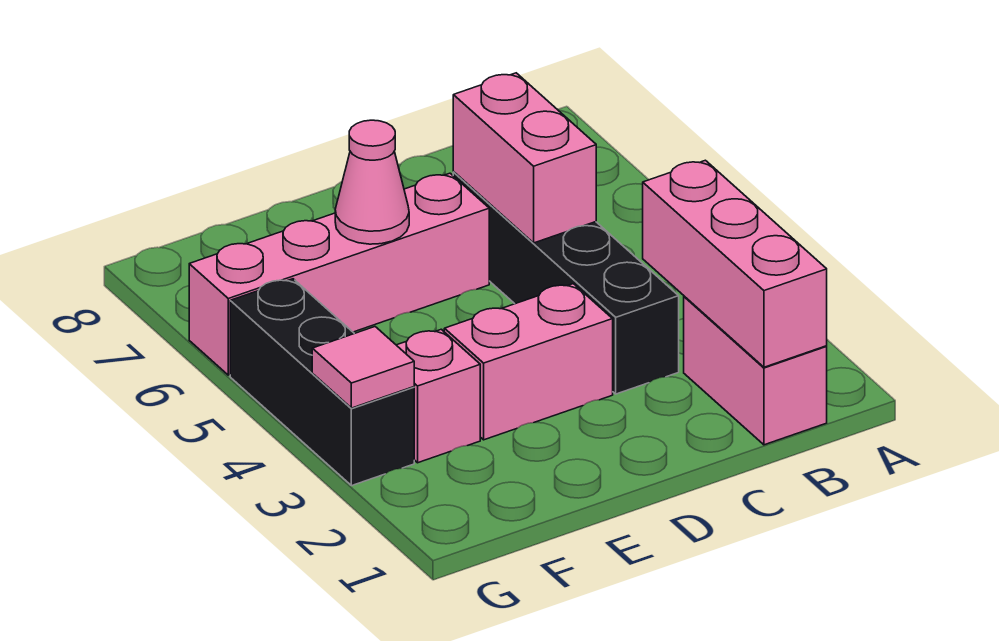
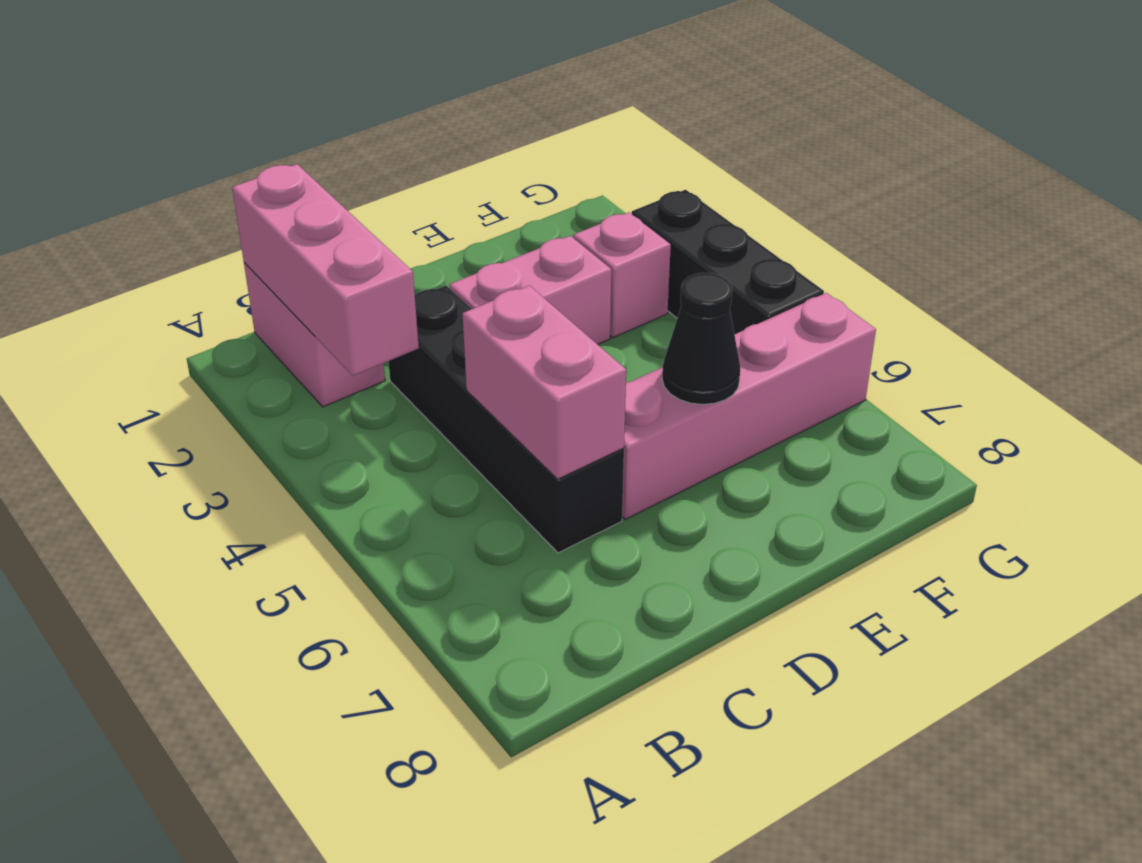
pink cone E6 level 2 -> black cone E6 level 2
pink tile G3 level 2 -> none

